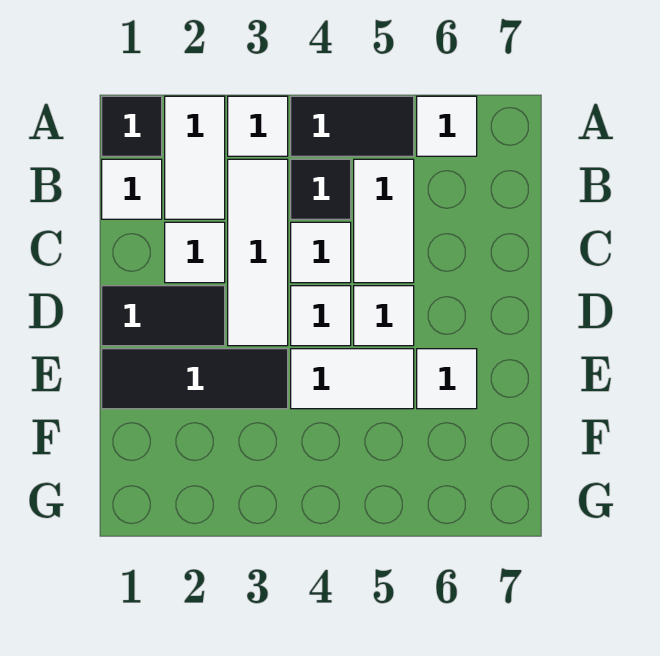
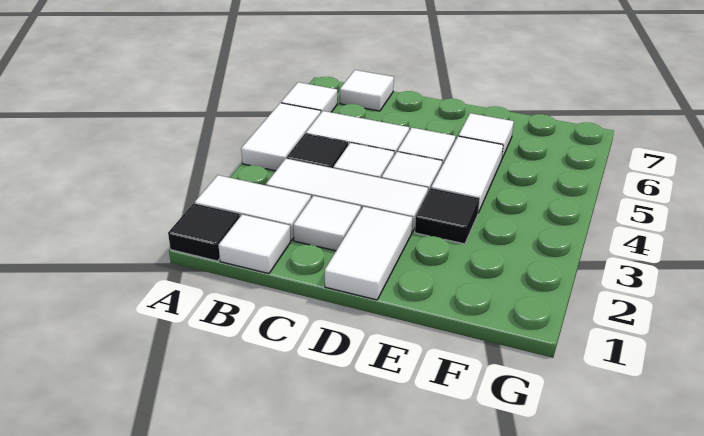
white tile A3 level 1 -> white tile B7 level 1
black tile A4:A5 level 1 -> white tile A4:A5 level 1
black tile D1:D2 level 1 -> white tile D1:D2 level 1
black tile E1:E3 level 1 -> black tile E3 level 1

